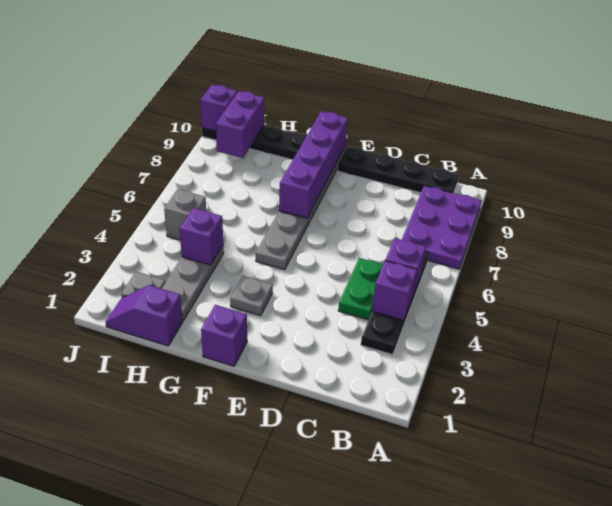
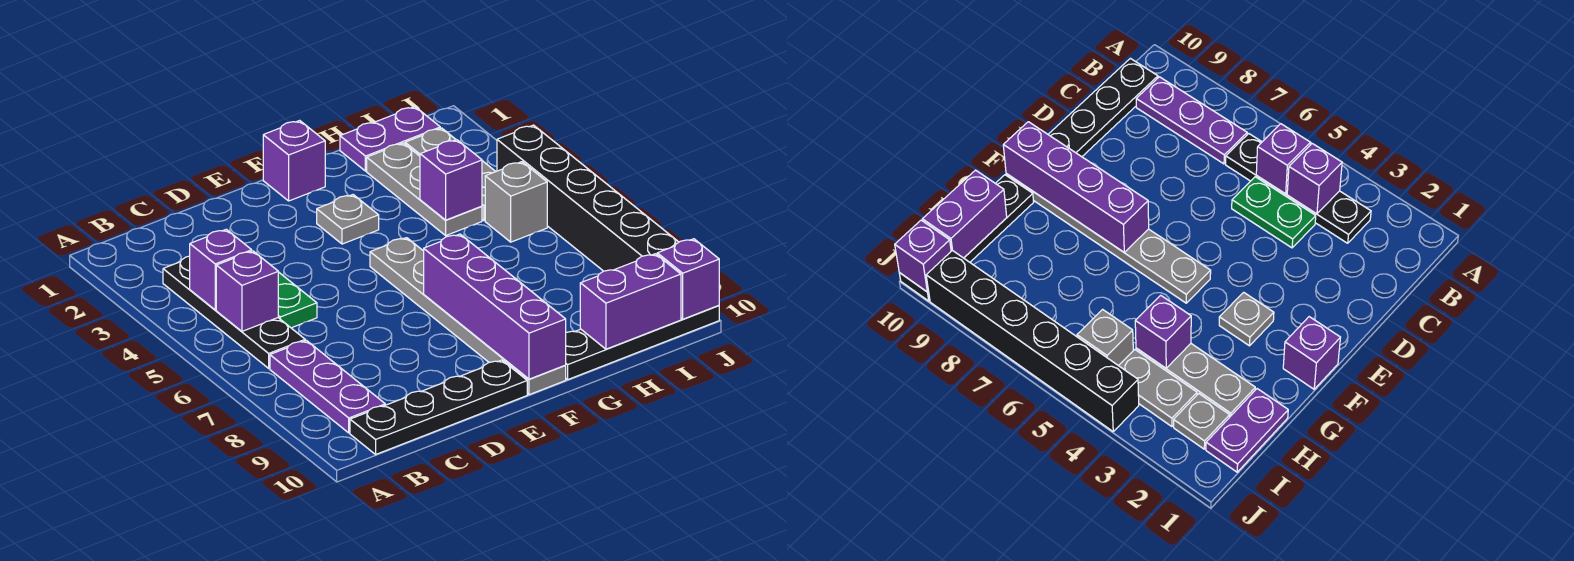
purple plate A7:B9 level 1 -> purple plate B7:B9 level 1
purple slope H1:I1 level 1 top H -> purple plate H1:I1 level 1
none -> grey plate I3:I4 level 1
purple brick I9:I10 level 2 -> purple brick H10:I10 level 2
none -> black brick J4:J9 level 1

